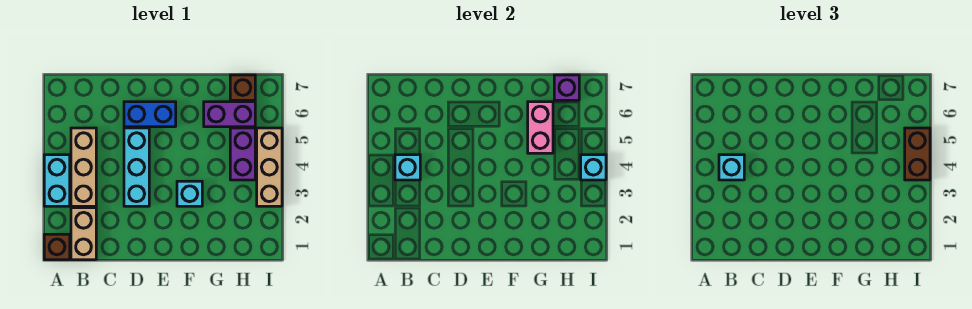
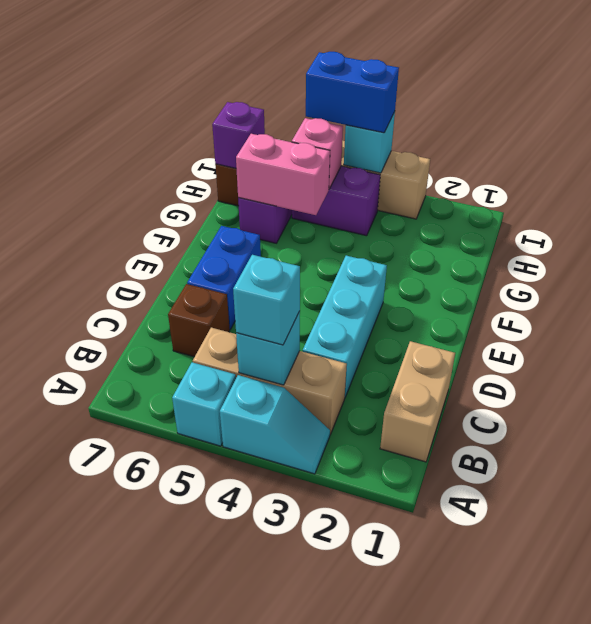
brown brick A1 level 1 -> brown brick C6 level 1
cyan brick A3:A4 level 1 -> cyan slope A3:A4 level 1 top 4
tan brick B1:B2 level 1 -> tan brick B1:C1 level 1
cyan brick D3:D5 level 1 -> cyan brick C3:E3 level 1
cyan brick F3 level 1 -> cyan brick A5 level 1
none -> pink brick H5 level 2
brown brick I4:I5 level 3 -> blue brick I4:I5 level 3

